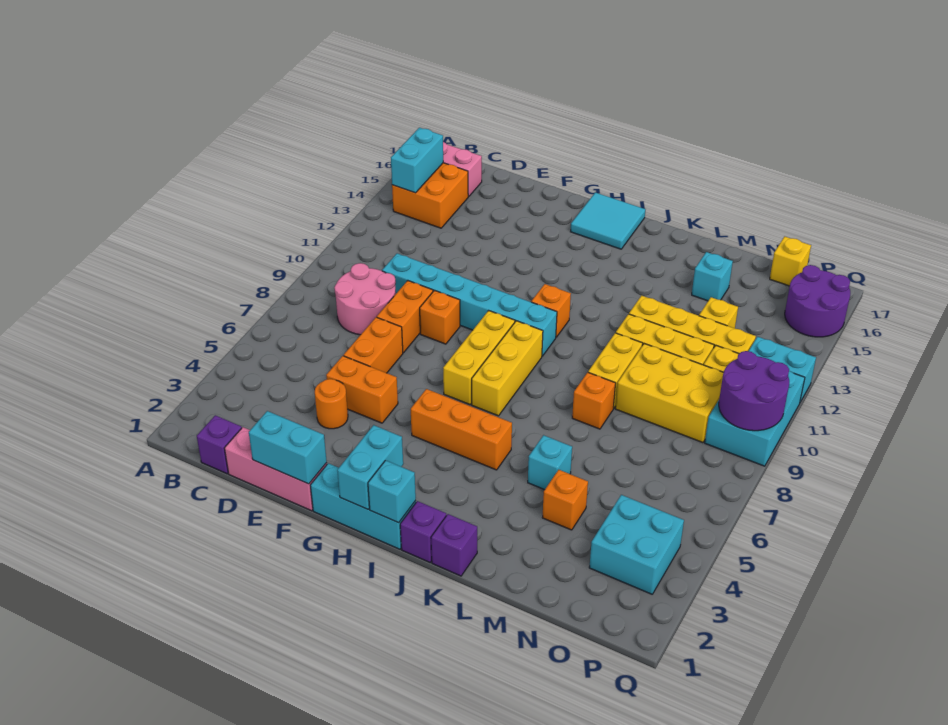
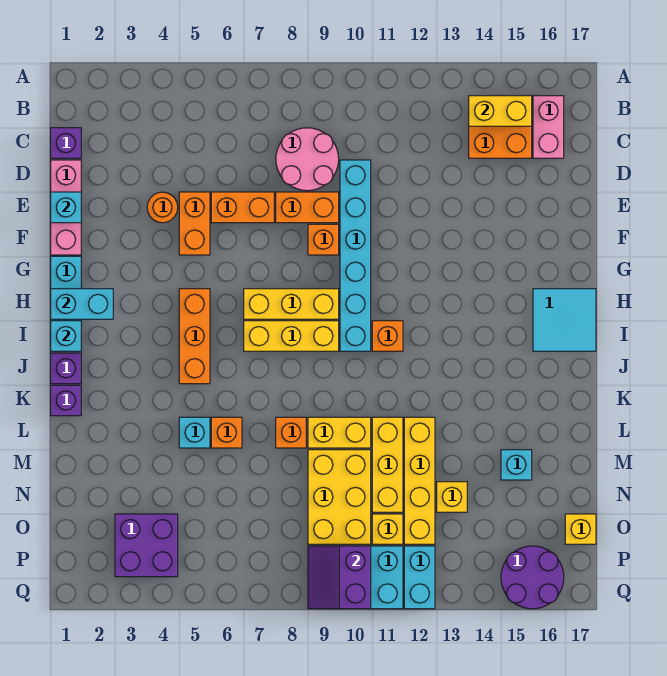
cyan brick B14:B15 level 2 -> yellow brick B14:B15 level 2
cyan brick E1:F1 level 2 -> cyan brick E1 level 2
orange brick M4 level 1 -> orange brick L6 level 1
cyan brick O3:P4 level 1 -> purple brick O3:P4 level 1
purple round brick P9:Q10 level 2 -> purple slope P9:Q10 level 2 top 10

